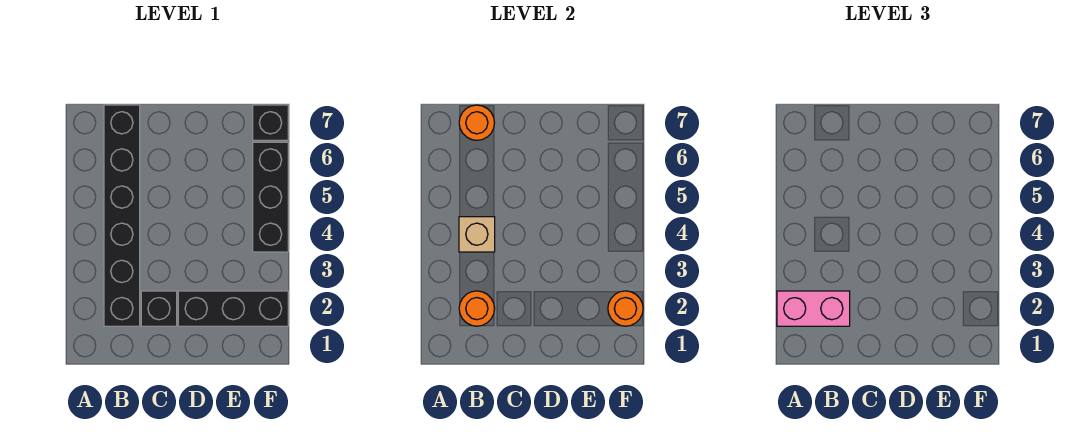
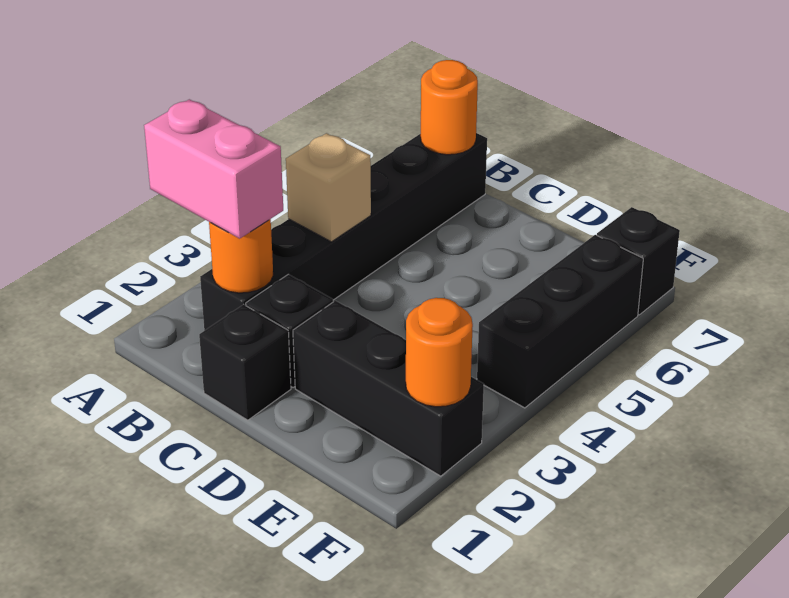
none -> black brick C1 level 1

